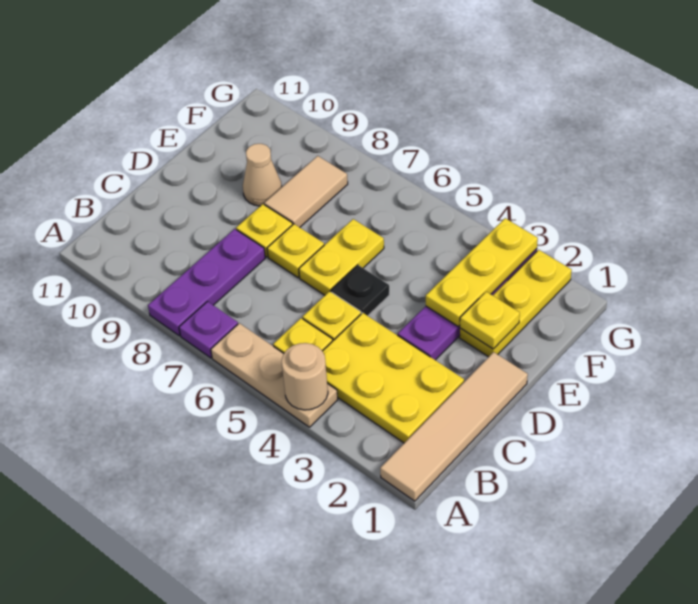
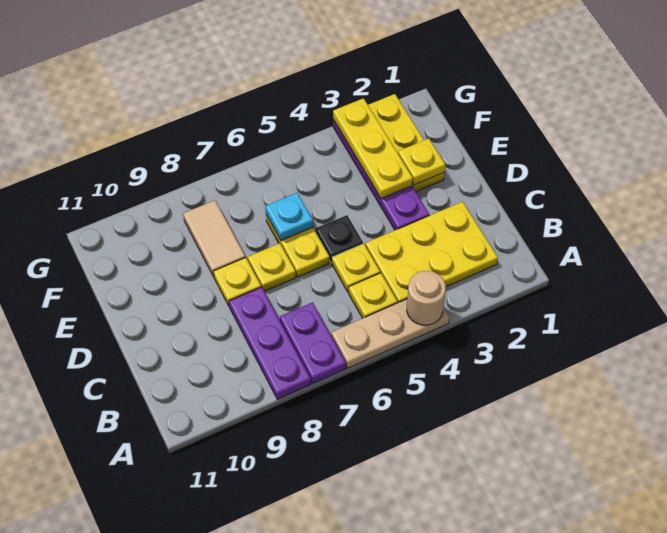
tan tile A1:D1 level 1 -> none
purple plate A7 level 1 -> purple plate A7:B7 level 1
none -> cyan plate E6 level 2
tan cone E9 level 1 -> none

